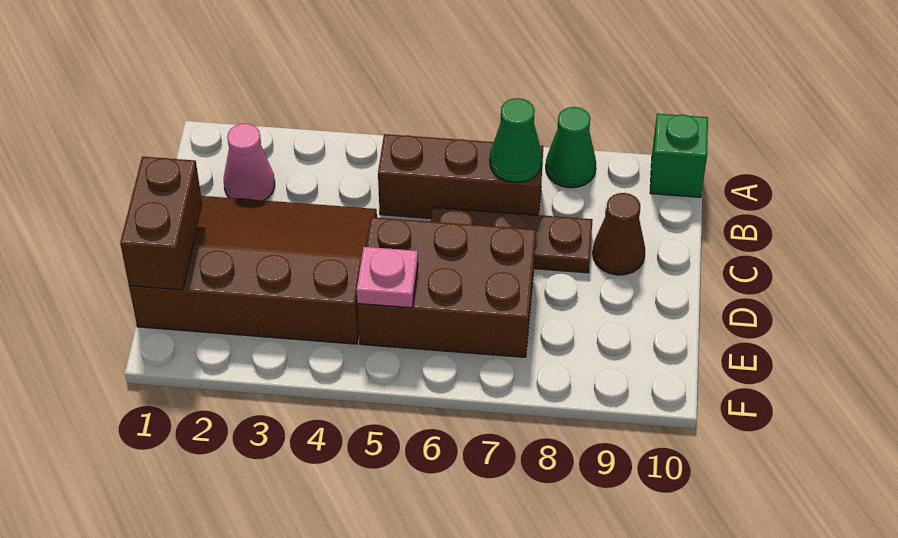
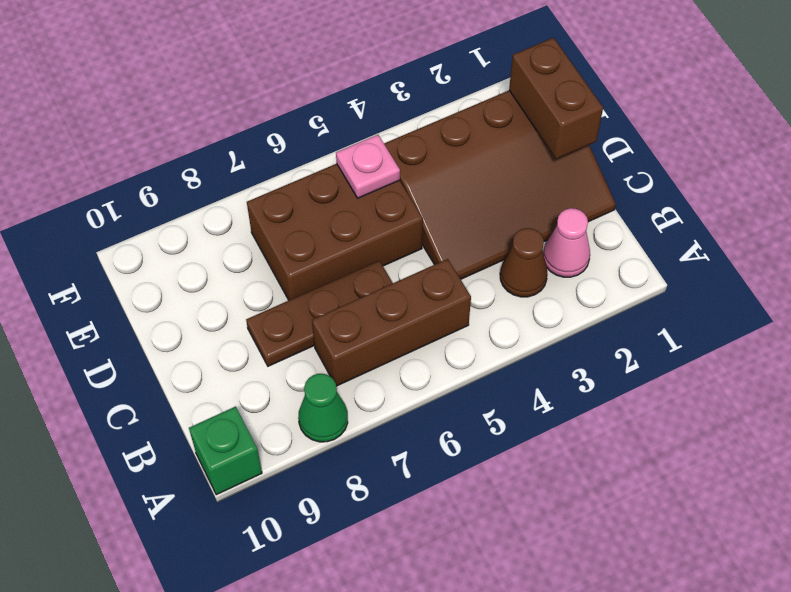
green cone B7 level 2 -> none
brown cone C9 level 1 -> brown cone B3 level 1

